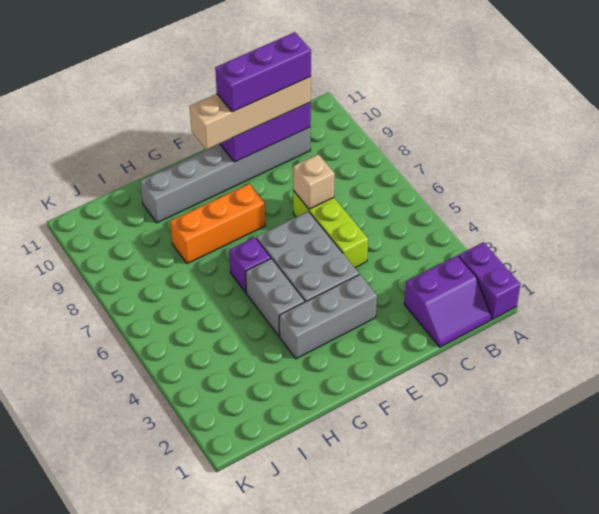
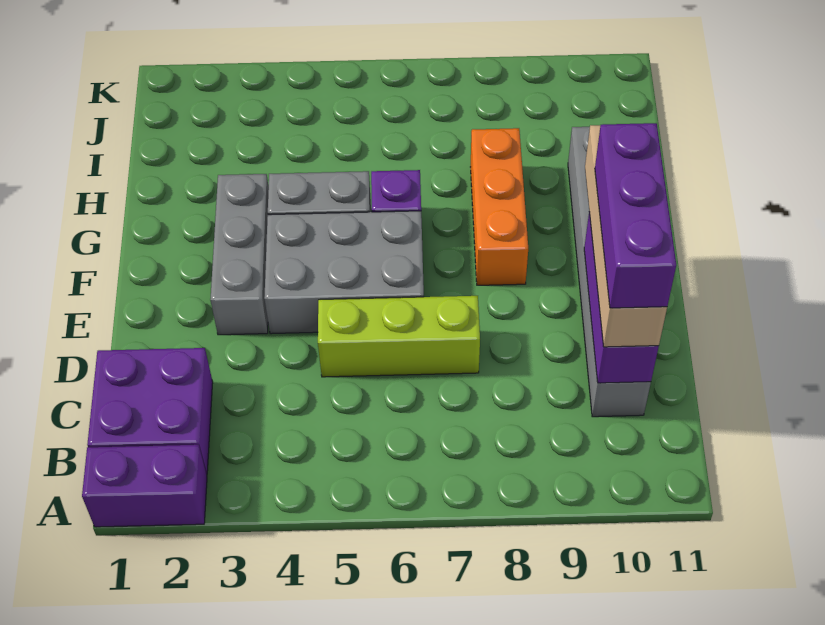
purple slope B1:C2 level 1 top 2 -> purple brick B1:C2 level 1
tan brick D7 level 2 -> none

